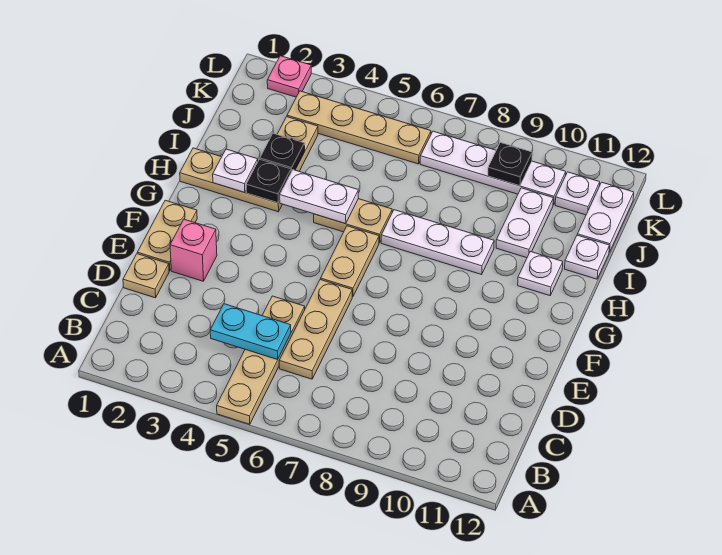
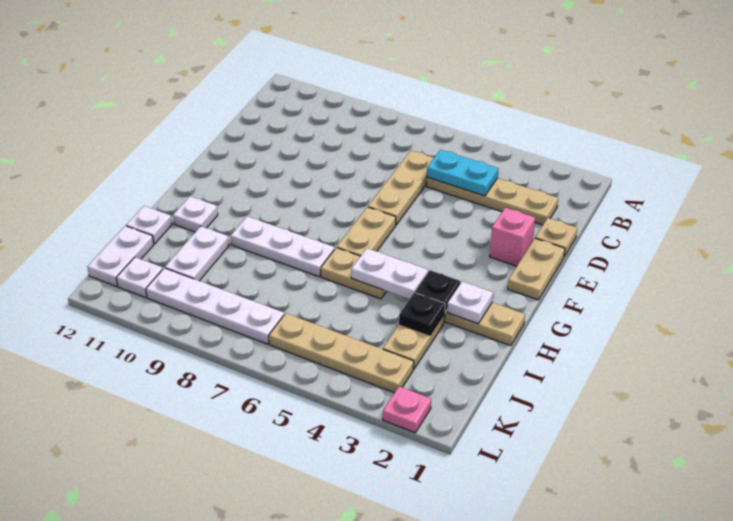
tan plate A5:D5 level 1 -> tan plate C2:C5 level 1
black plate K9 level 2 -> none

